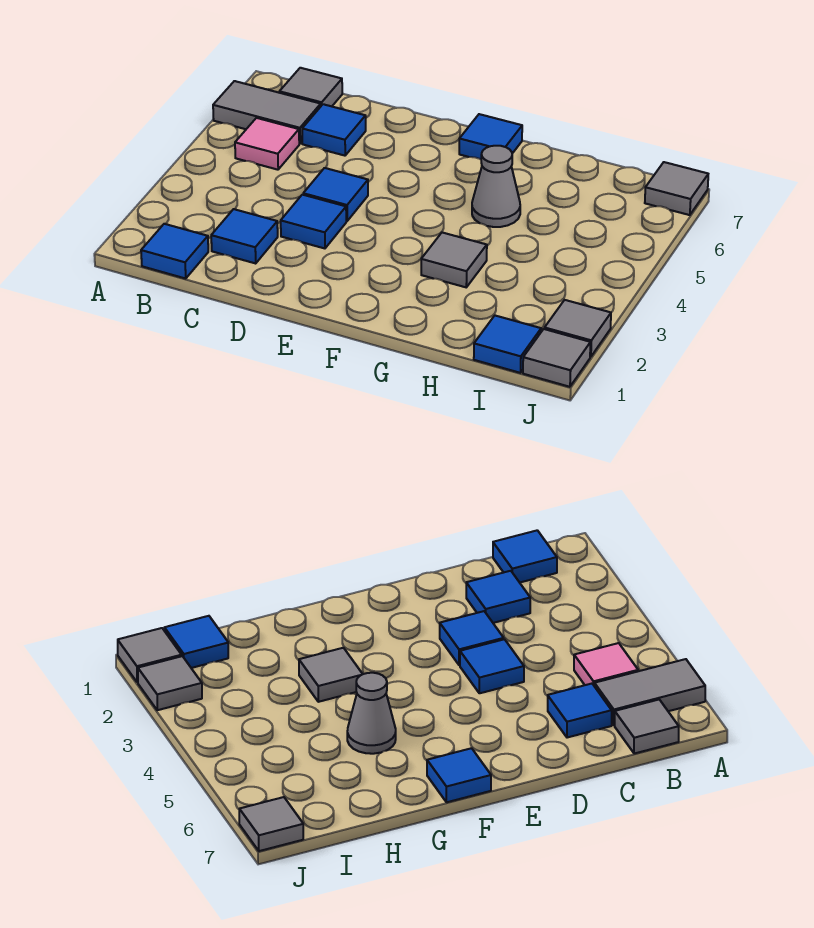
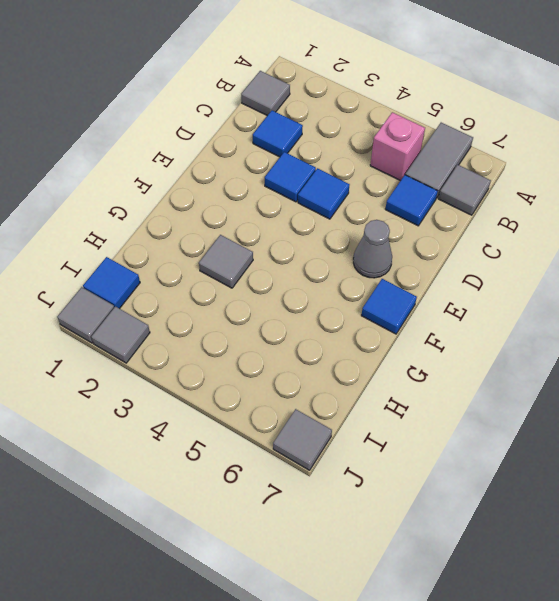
blue tile B1 level 1 -> grey tile B1 level 1
pink tile B5 level 1 -> pink brick B5 level 1
grey cone G5 level 1 -> grey cone E6 level 1

